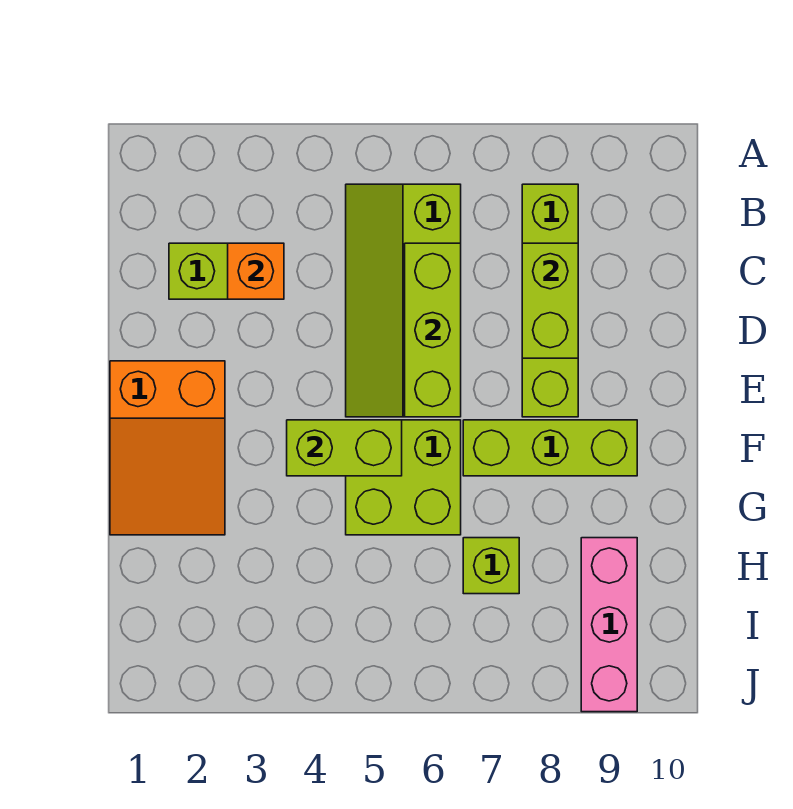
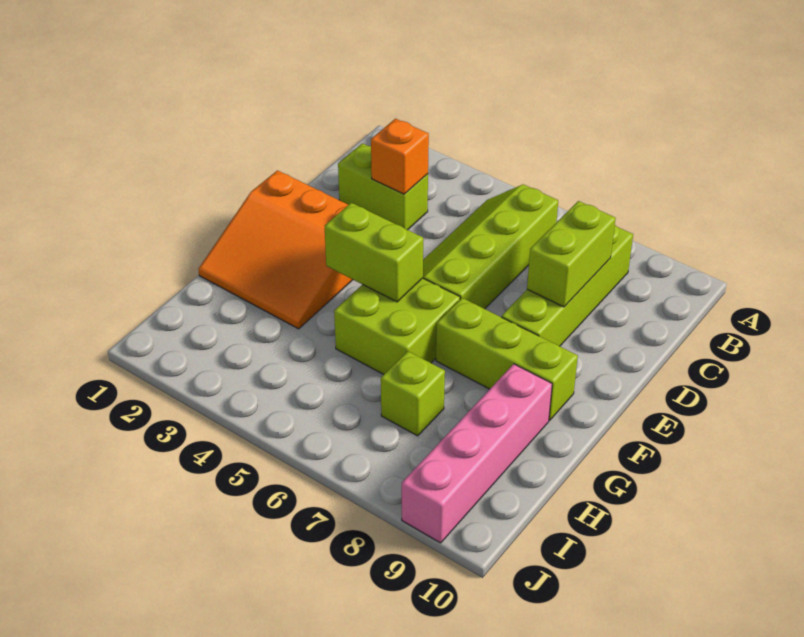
lime brick C6:E6 level 2 -> none
orange slope E1:G2 level 1 top E -> orange slope E1:G3 level 1 top E
pink brick H9:J9 level 1 -> pink brick G9:J9 level 1

